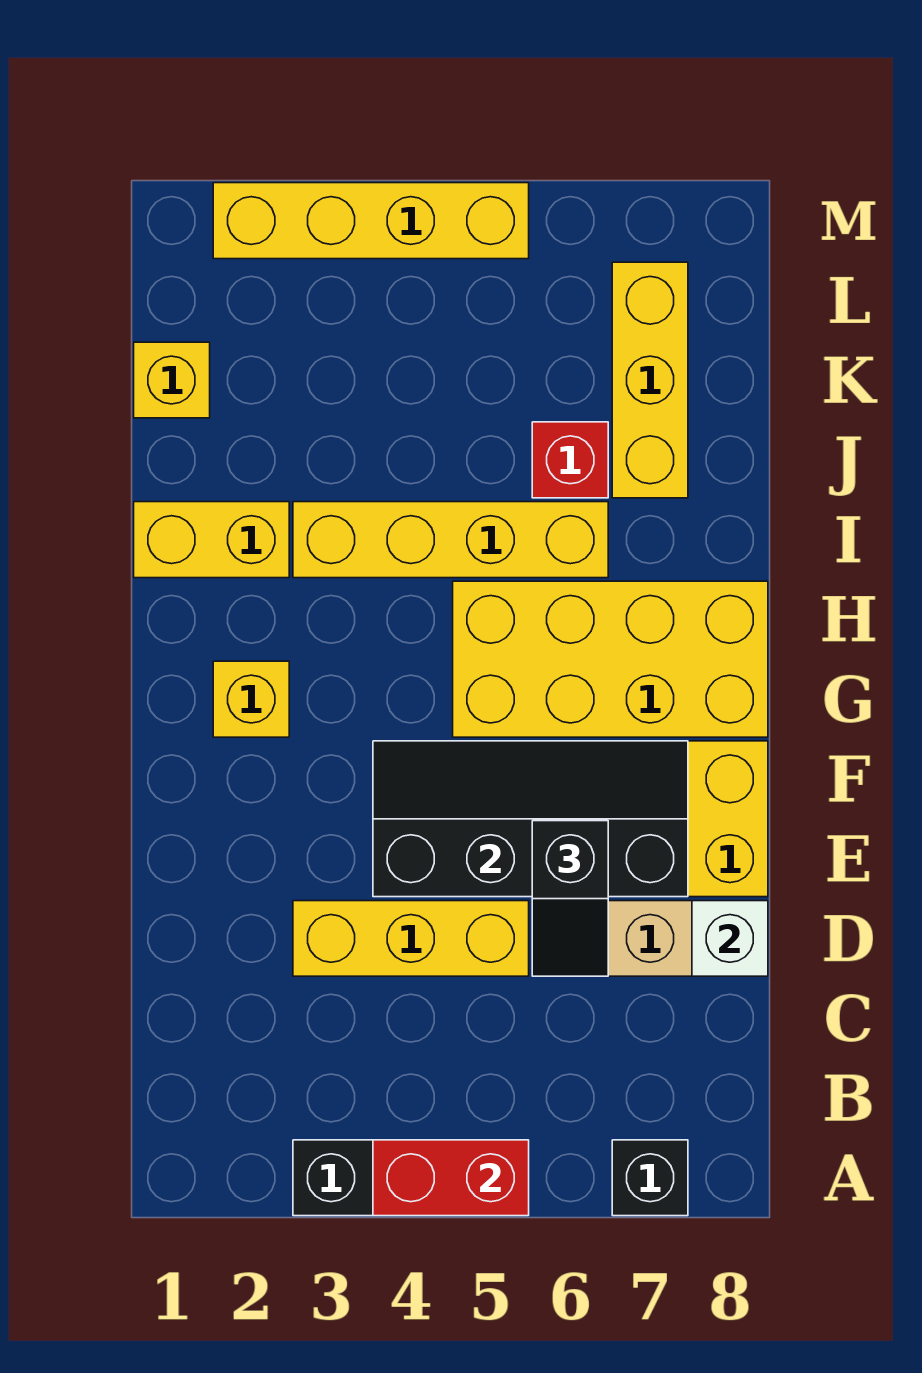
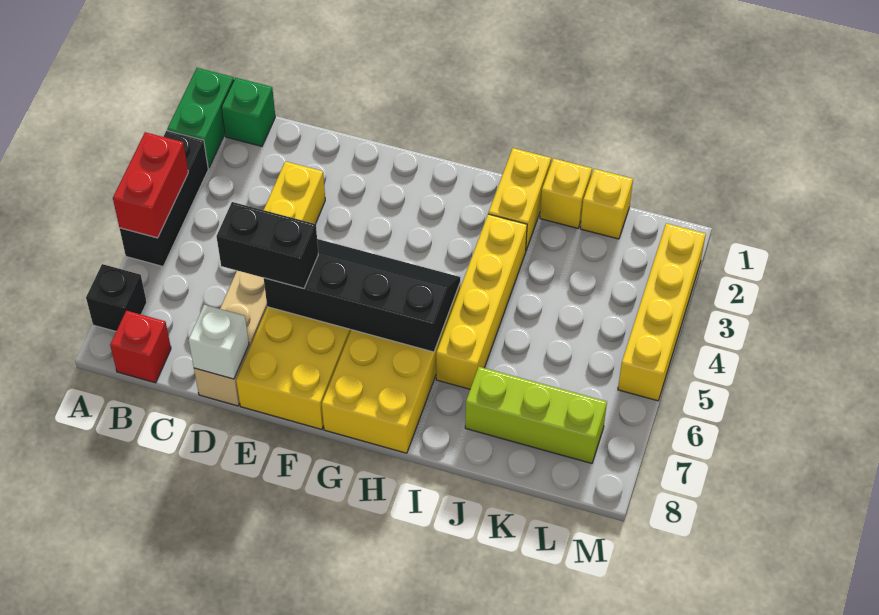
none -> green brick A1:A2 level 1
none -> green brick B1 level 1
black slope D6:E6 level 3 top E -> black brick D6:E6 level 3
black slope E4:F7 level 2 top E -> black slope E5:H6 level 2 top 6
yellow brick G2 level 1 -> yellow brick J1 level 1
red brick J6 level 1 -> red brick B8 level 1
yellow brick J7:L7 level 1 -> lime brick J7:L7 level 1

